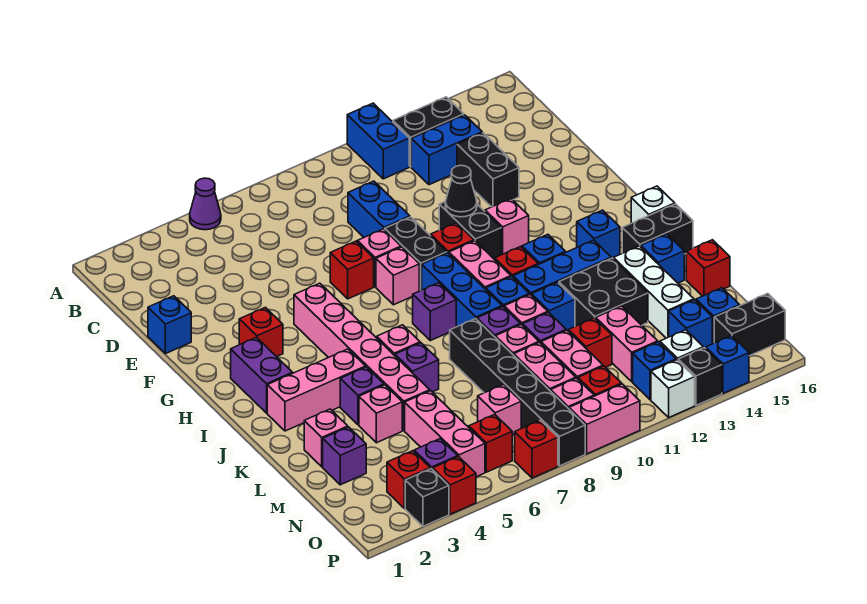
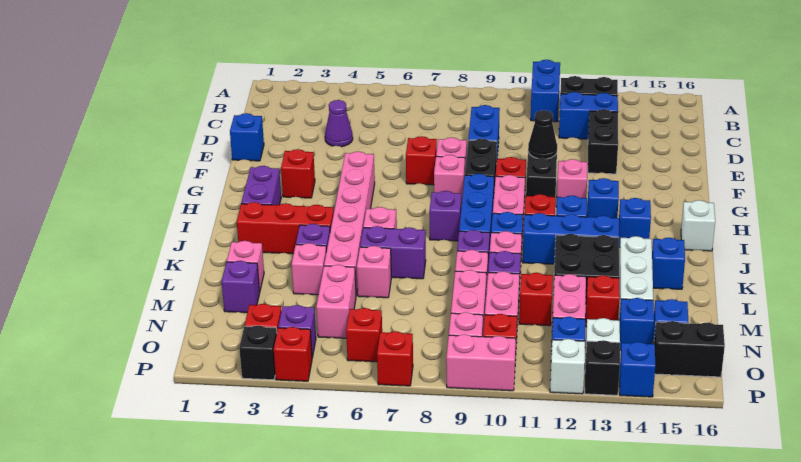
purple cone A5 level 1 -> purple cone D4 level 1
pink brick J2:J4 level 1 -> red brick J2:J4 level 1
black brick J15:J16 level 1 -> none
purple brick K6 level 1 -> purple brick K6:K7 level 1
black brick K8:P8 level 1 -> none
blue brick K11 level 1 -> blue brick H13 level 1
red brick L16 level 1 -> red brick M13 level 1
pink brick M5:O5 level 1 -> pink brick M5:N5 level 1
pink brick N7 level 1 -> pink brick L6 level 1

